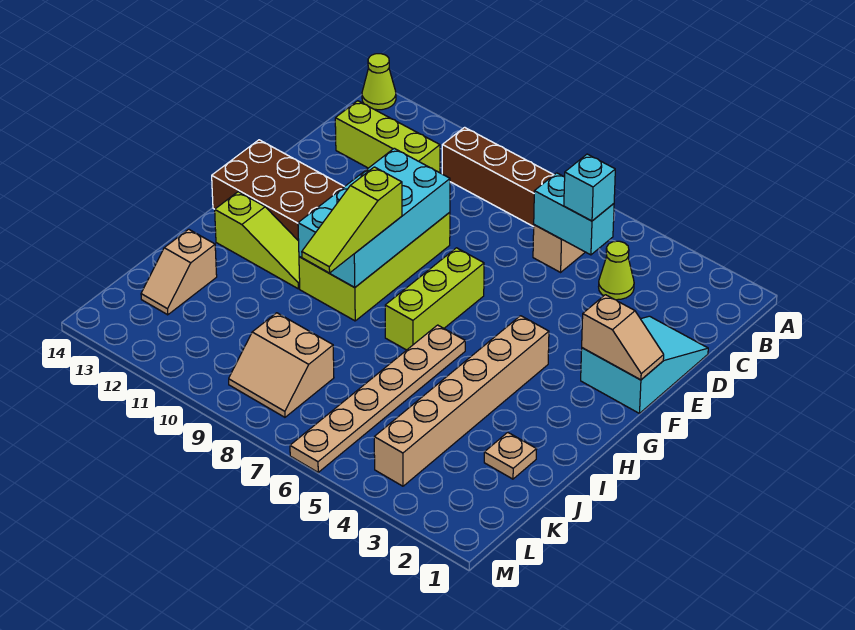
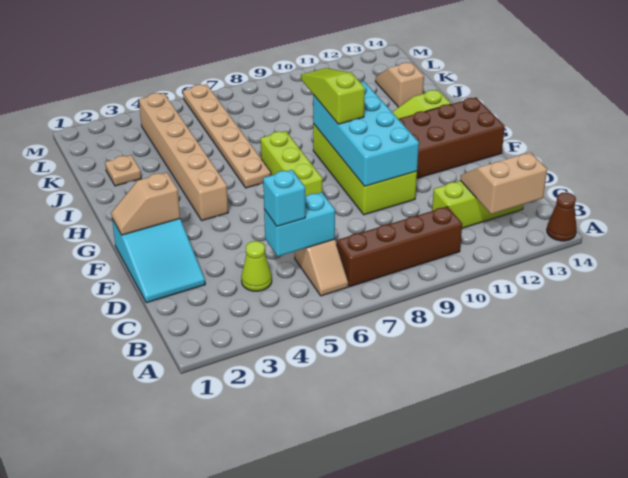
lime cone A14 level 1 -> brown cone A14 level 1
tan slope K8:L9 level 1 top K -> tan slope B12:C13 level 2 top B

